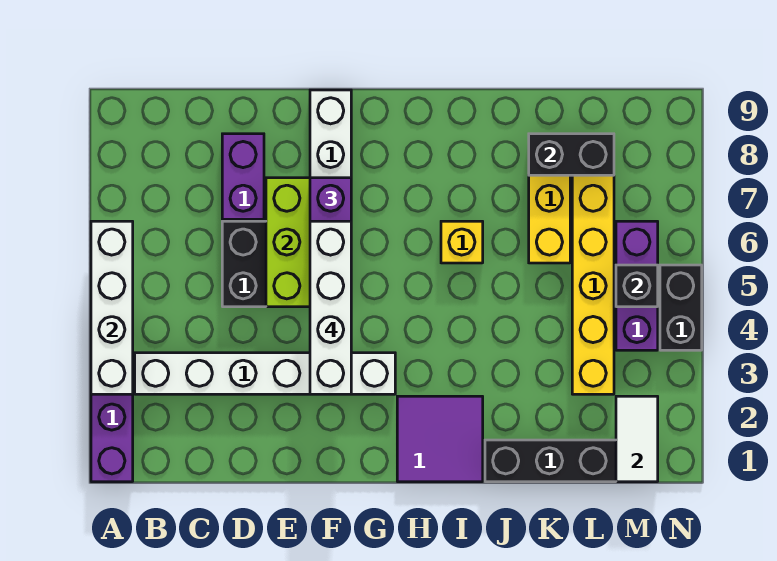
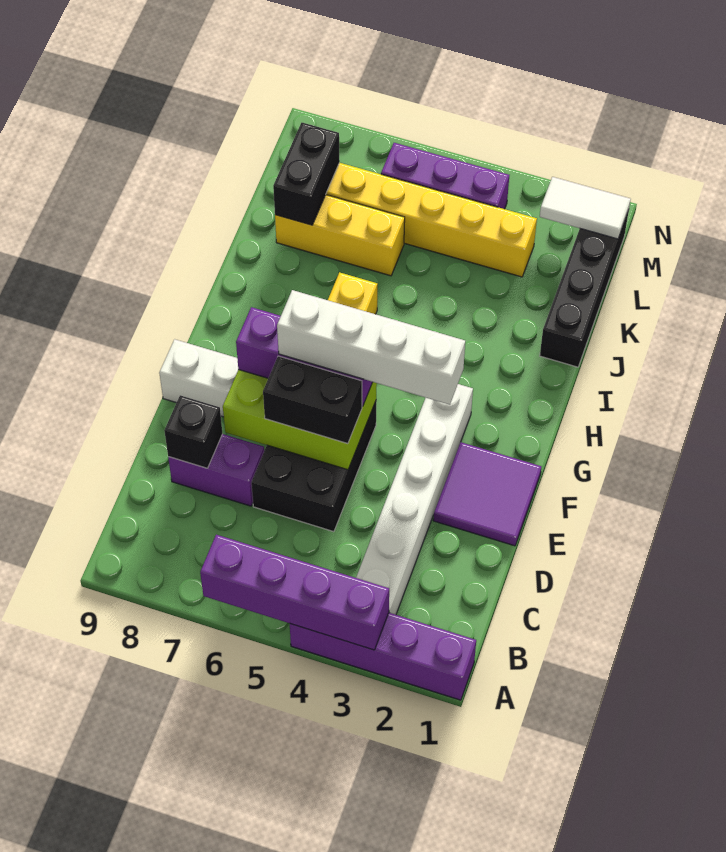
white brick A3:A6 level 2 -> purple brick A3:A6 level 2
purple tile H1:I2 level 1 -> purple tile E1:F2 level 1
black brick M5 level 2 -> black brick D8 level 2
black brick N4:N5 level 1 -> black brick E5:E6 level 3

